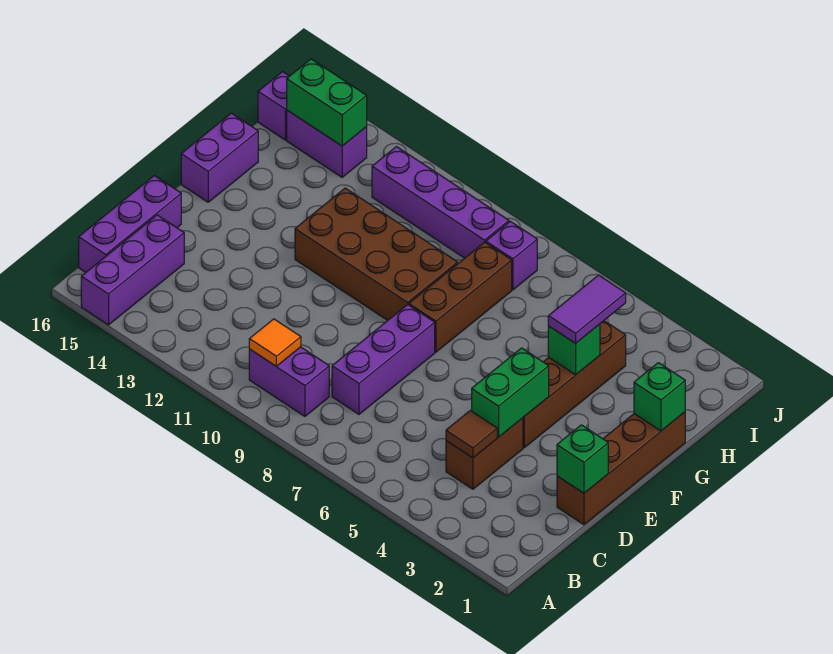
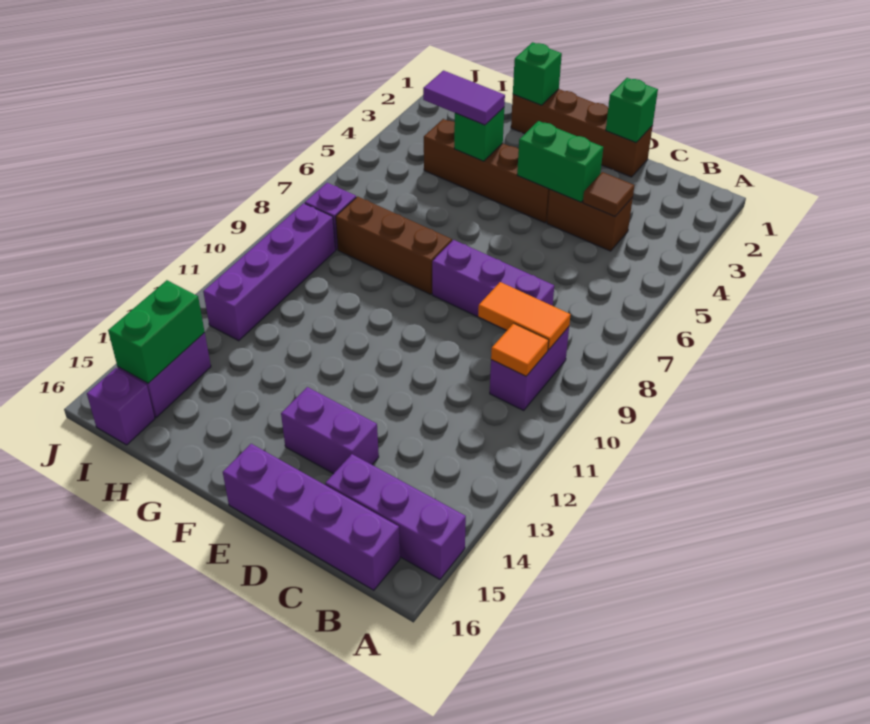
none -> orange tile B9:C9 level 2
purple brick B16:D16 level 1 -> purple brick B16:E16 level 1
brown brick F9:G12 level 1 -> none
purple brick F16:G16 level 1 -> purple brick D14:E14 level 1

